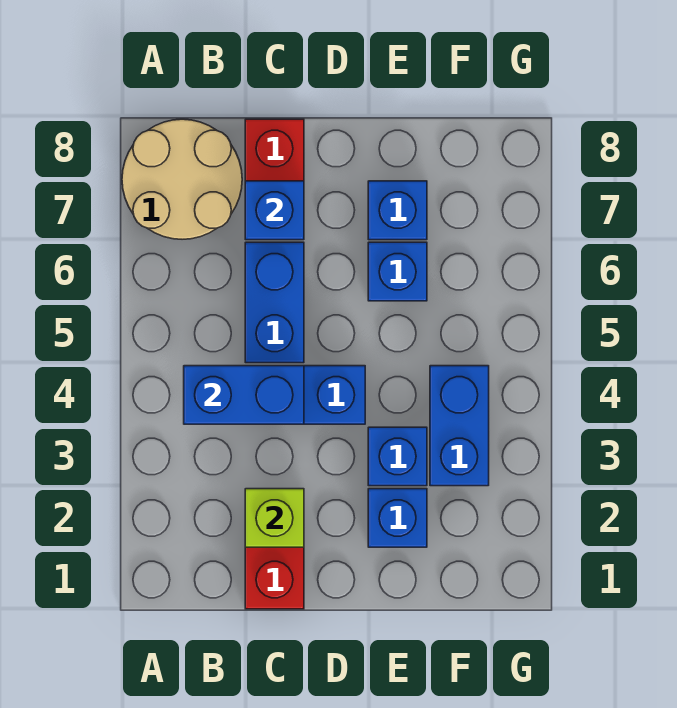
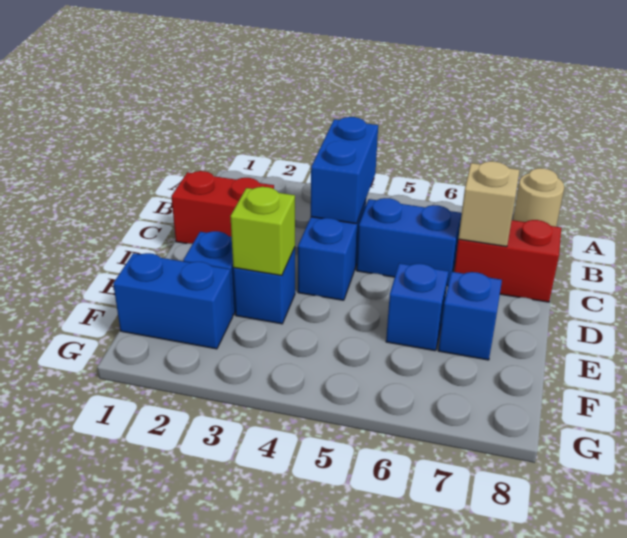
tan round brick A7:B8 level 1 -> tan round brick A8 level 1
lime brick C2 level 2 -> lime brick E3 level 2
blue brick C7 level 2 -> tan brick C7 level 2
blue brick F3:F4 level 1 -> blue brick F1:F2 level 1

